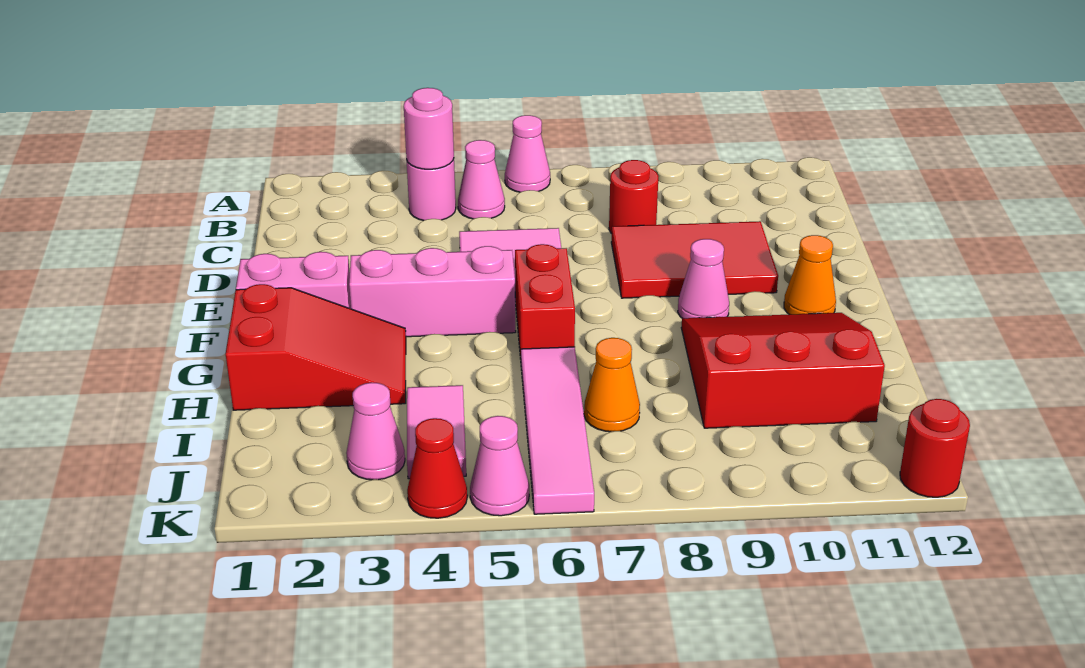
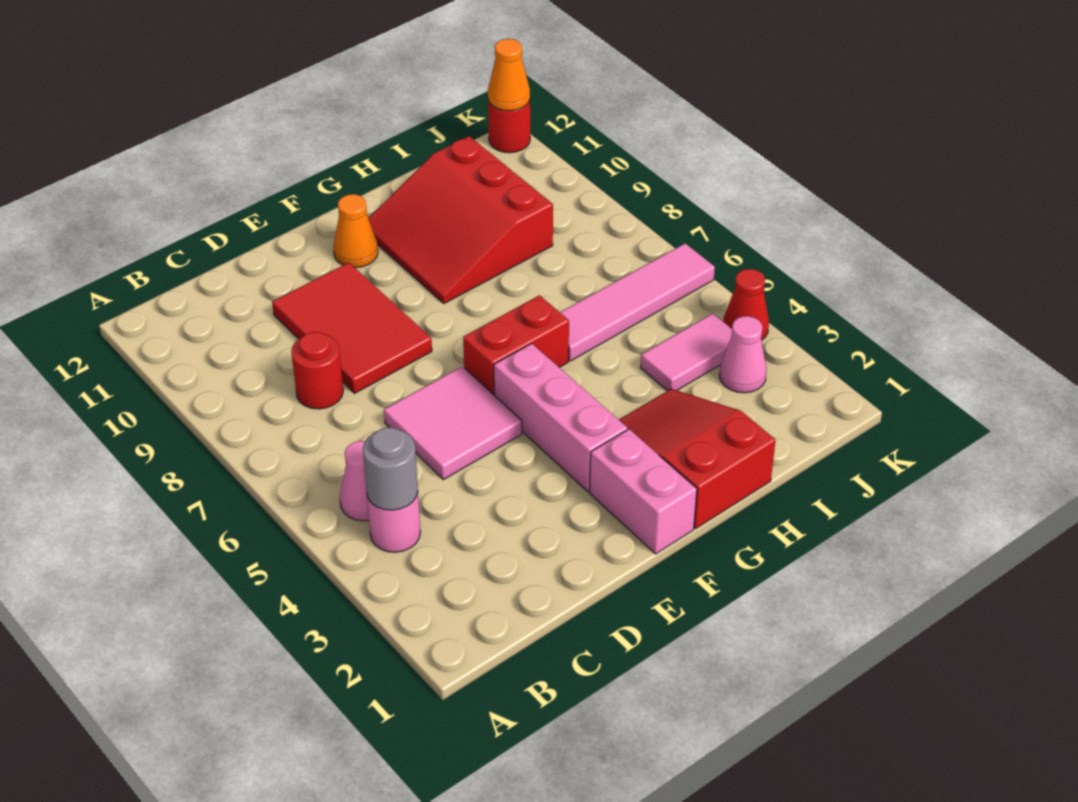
pink cone A6 level 1 -> none
pink round brick B4 level 2 -> grey round brick B4 level 2
pink cone F9 level 1 -> none
orange cone I7 level 1 -> orange cone K12 level 2
pink cone K5 level 1 -> none

